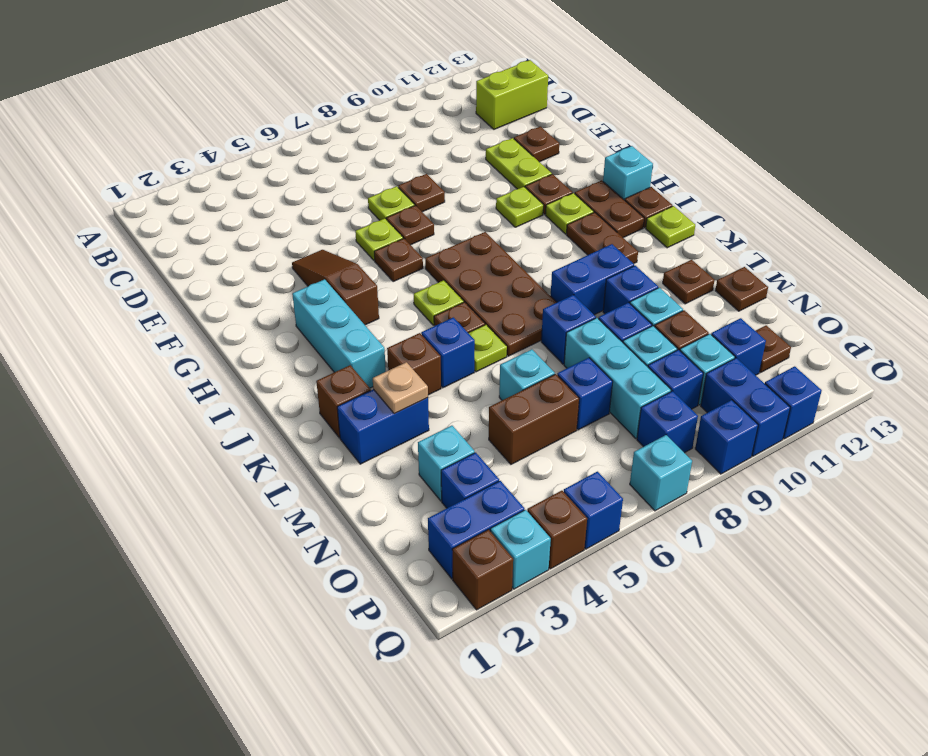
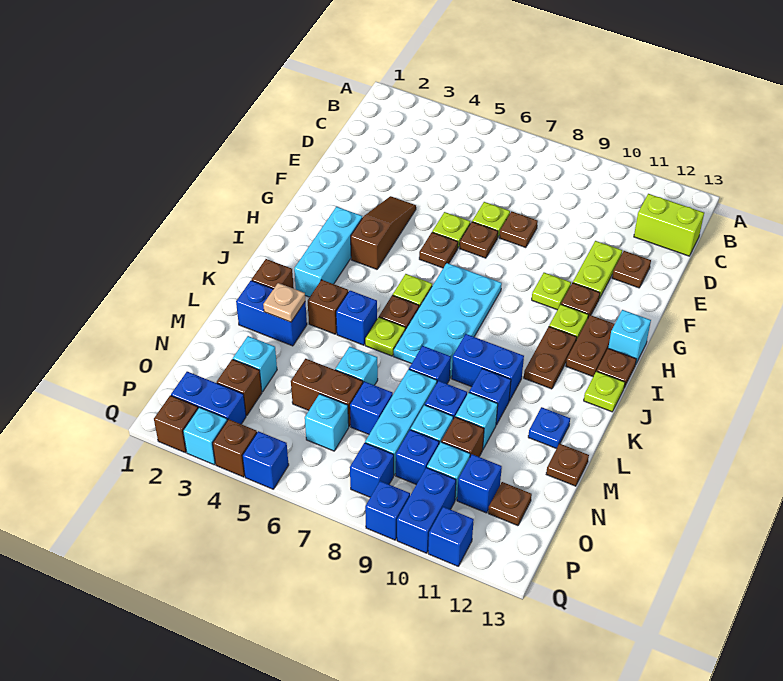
brown plate H7:K8 level 1 -> cyan plate H7:K8 level 1
brown plate L12 level 1 -> blue plate L12 level 1
blue brick O3 level 1 -> brown brick O3 level 1
cyan brick Q7 level 1 -> cyan brick O6 level 1

